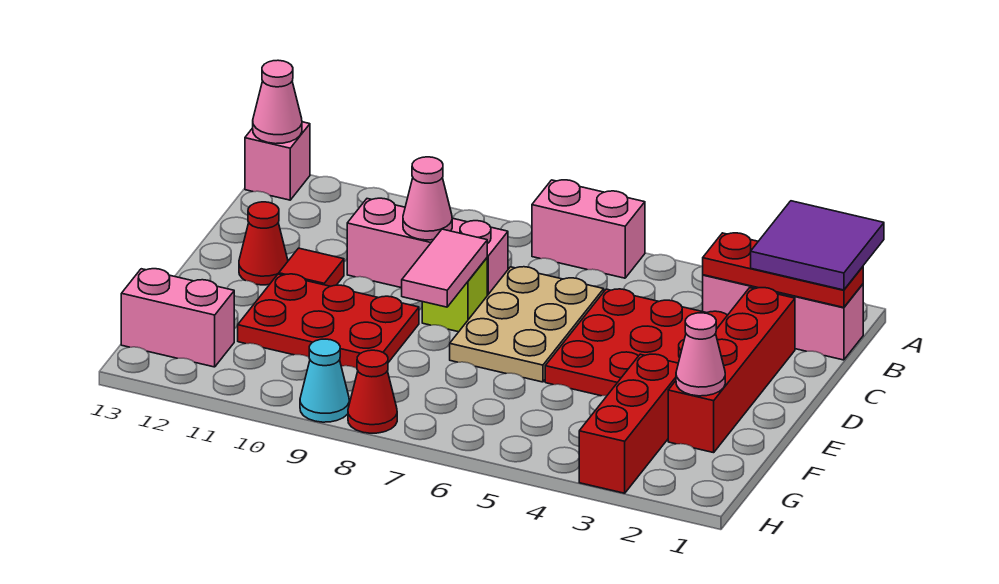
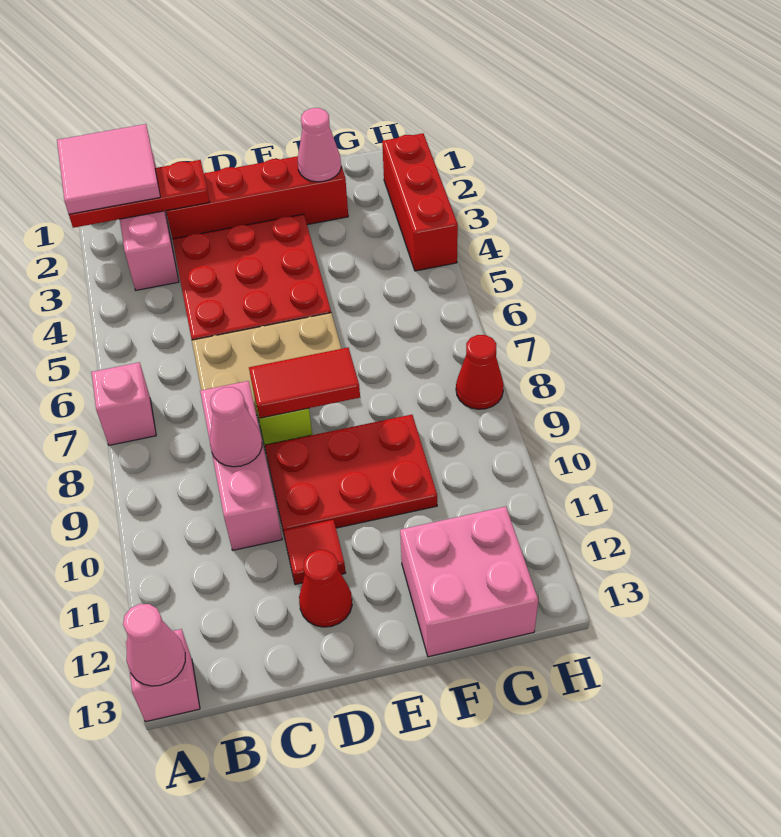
purple tile A1:B2 level 3 -> pink tile A1:B2 level 3
pink brick A6:A7 level 1 -> pink brick A7 level 1
red plate B1:B3 level 2 -> red plate A2:C2 level 2
pink tile D8:E8 level 2 -> red tile D8:E8 level 2
red plate E9:F11 level 1 -> red plate D9:F10 level 1
red brick F3:H3 level 1 -> red brick H2:H4 level 1
pink brick G12:G13 level 1 -> pink brick F12:G13 level 1
cyan cone H9 level 1 -> none

